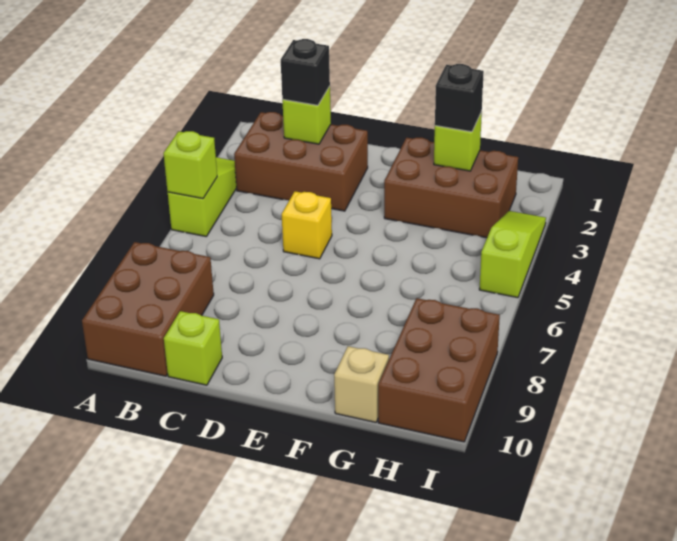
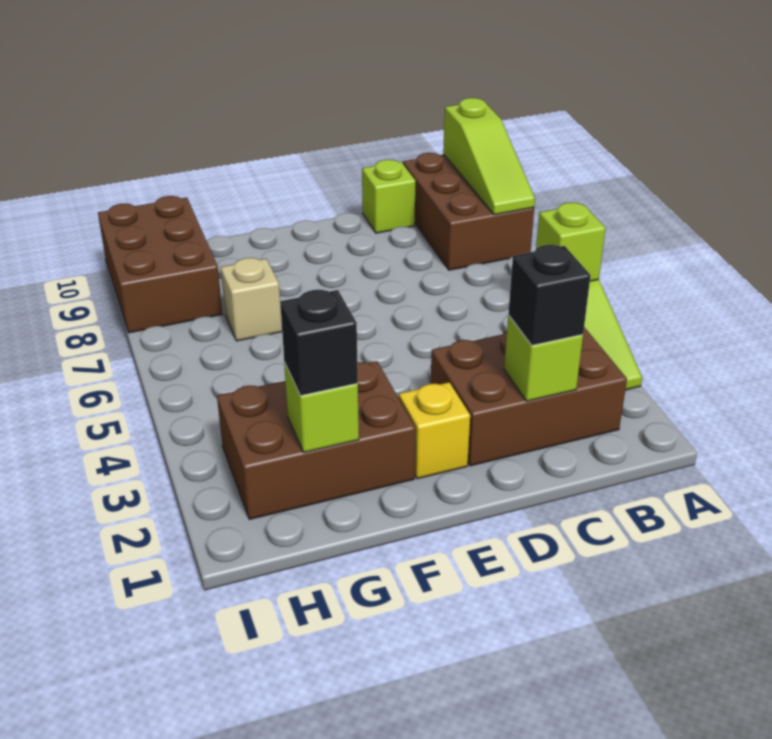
yellow brick D5 level 1 -> yellow brick E2 level 1
tan brick G10 level 1 -> tan brick G7 level 1
lime slope I3:I5 level 1 top 5 -> lime slope A8:A10 level 2 top 10

